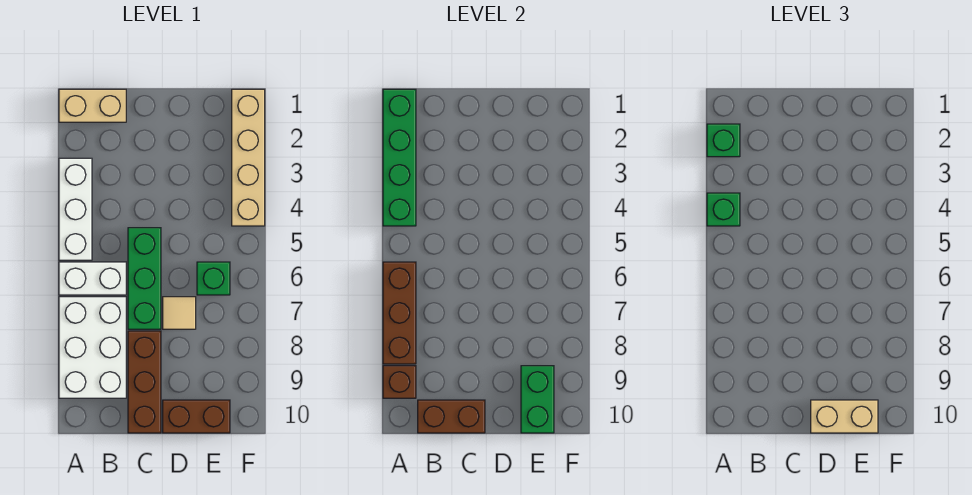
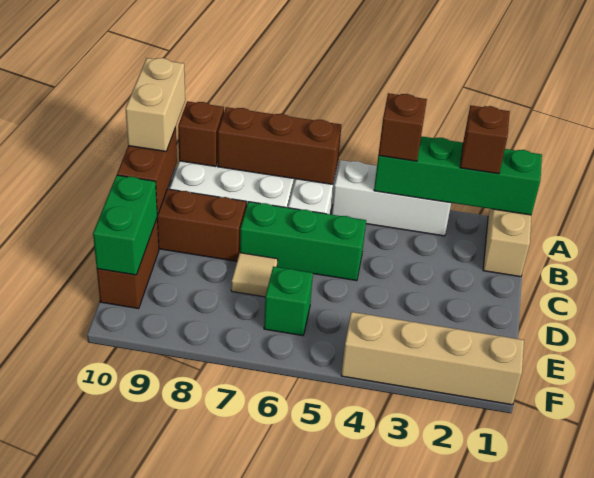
green brick A2 level 3 -> brown brick A2 level 3
green brick A4 level 3 -> brown brick A4 level 3
tan brick D10:E10 level 3 -> tan brick A10:B10 level 3
green brick E9:E10 level 2 -> green brick D10:E10 level 2

